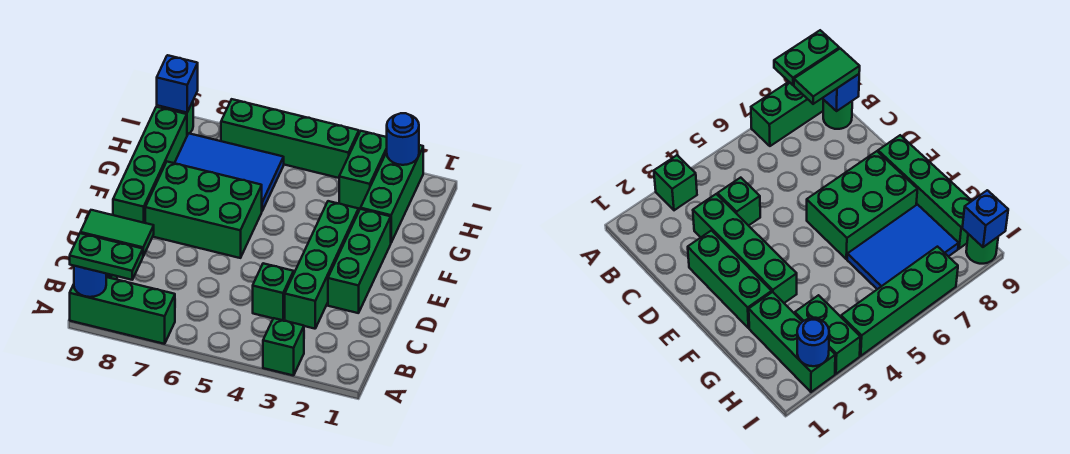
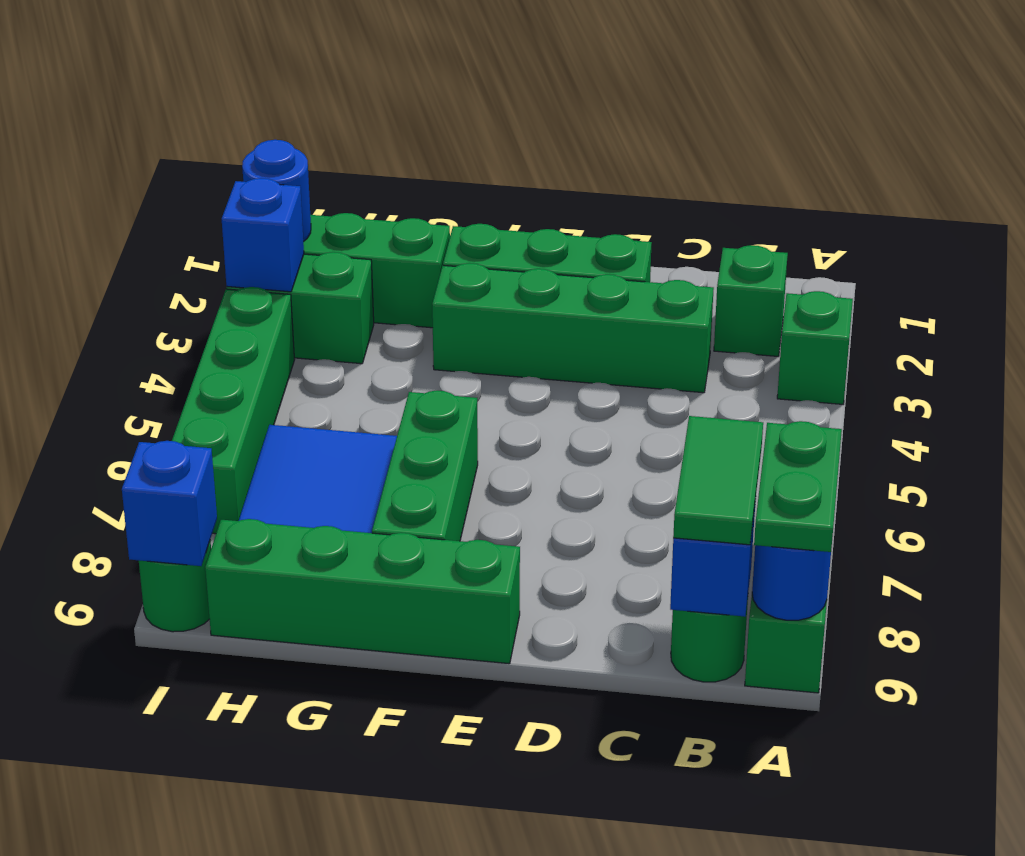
green brick C4 level 1 -> green brick B2 level 1
green brick E6:F8 level 1 -> green brick F6:F8 level 1
none -> blue brick I3 level 2

